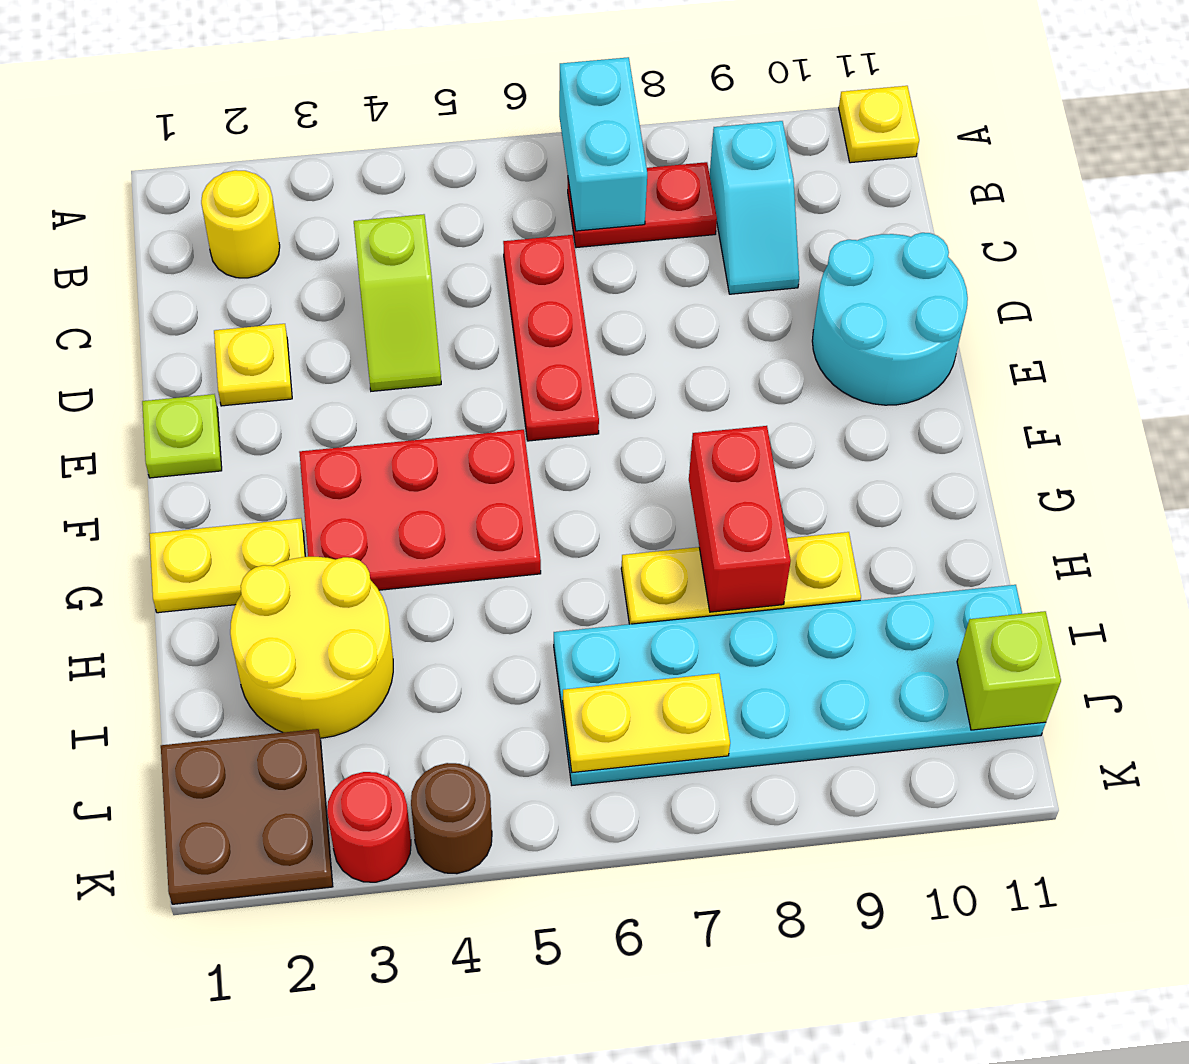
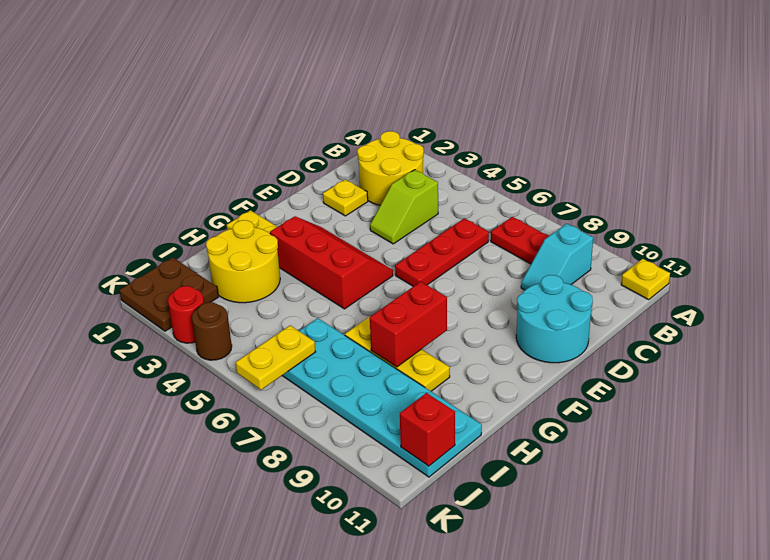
cyan brick A7:B7 level 2 -> none
yellow round brick B2 level 1 -> yellow round brick B2:C3 level 1
lime plate E1 level 1 -> none
red plate F3:G5 level 1 -> red slope F3:G5 level 1 top G
yellow plate J6:J7 level 2 -> yellow plate J6:K6 level 2
lime brick J11 level 2 -> red brick J11 level 2

